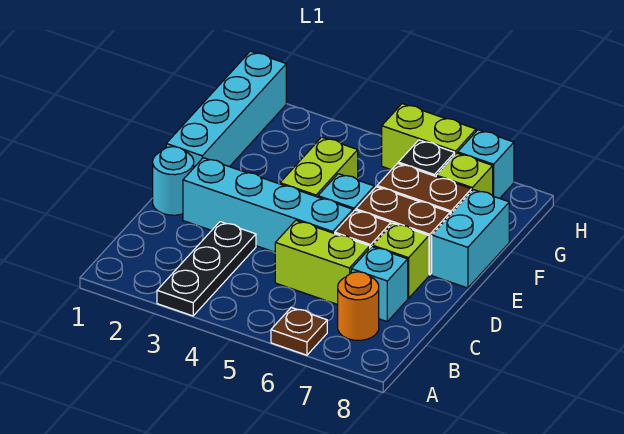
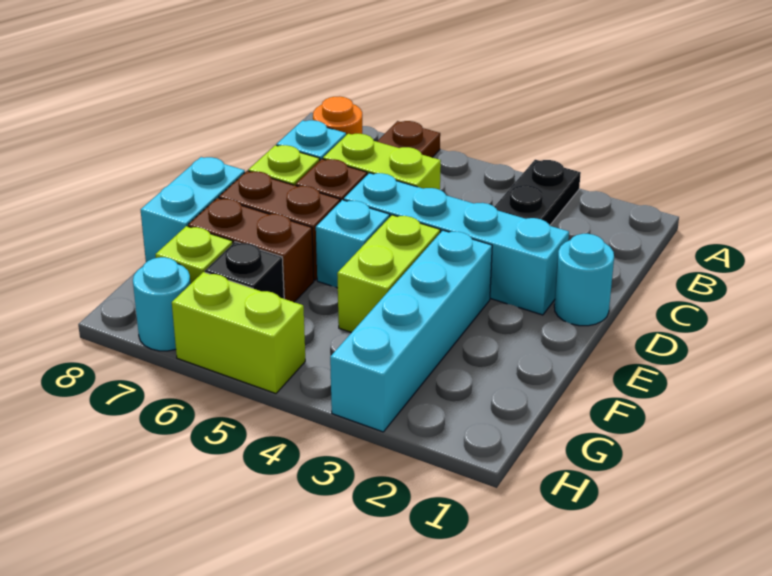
cyan brick E1:H1 level 1 -> cyan brick E3:H3 level 1
cyan brick H7 level 1 -> cyan round brick H7 level 1

